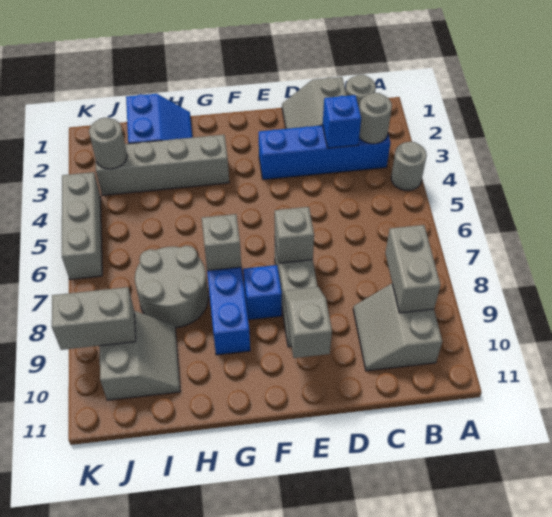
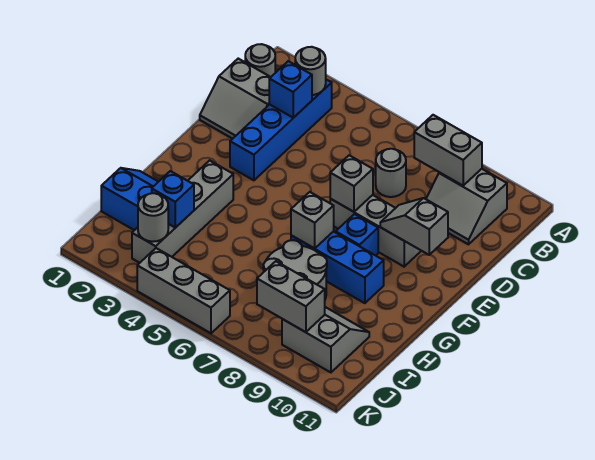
grey round brick A4 level 1 -> grey round brick C7 level 1
none -> blue brick I3 level 2
grey brick J9:K9 level 2 -> grey brick J8:J9 level 2

